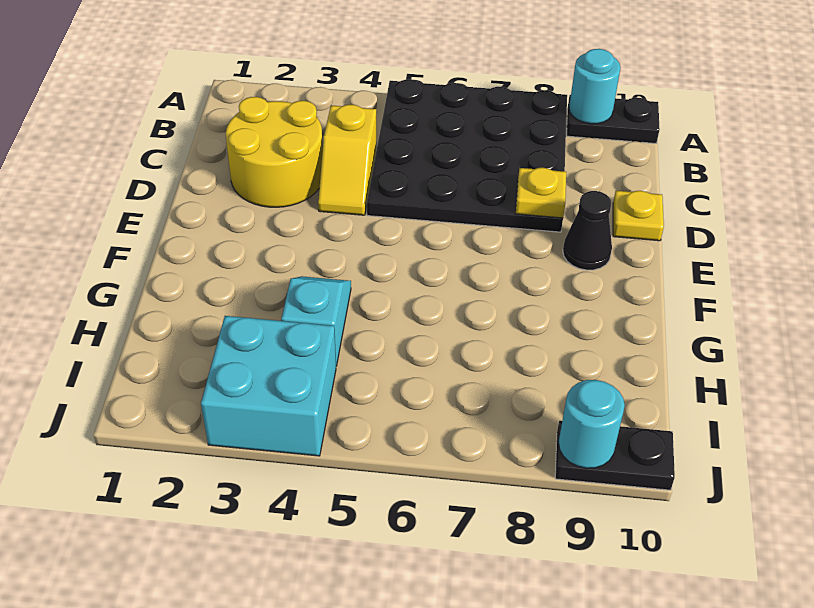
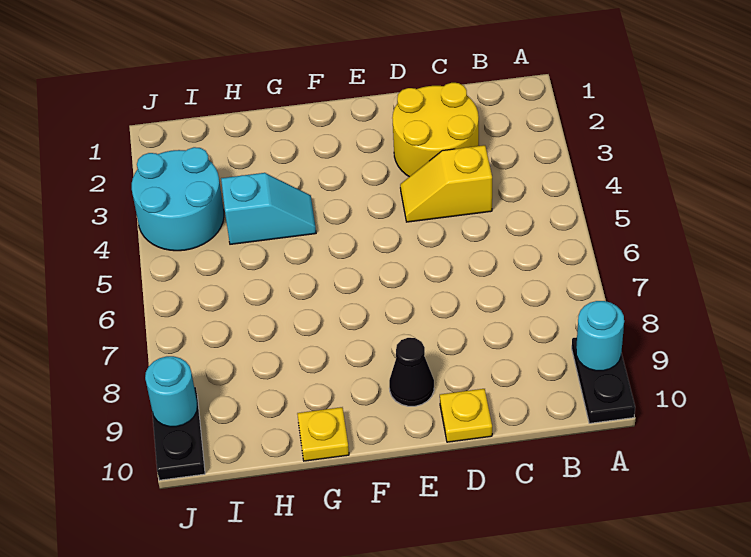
black plate A5:D8 level 1 -> none
yellow plate D8 level 2 -> yellow plate G10 level 1
cyan brick I3:J4 level 1 -> cyan round brick I3:J4 level 1

